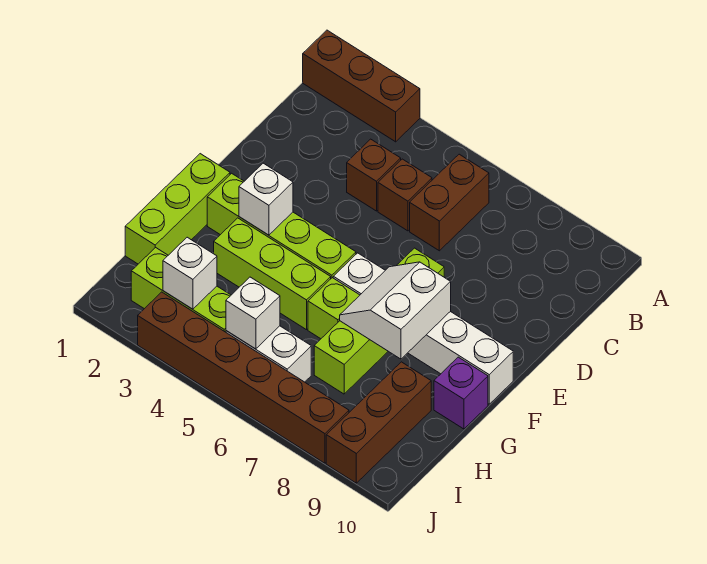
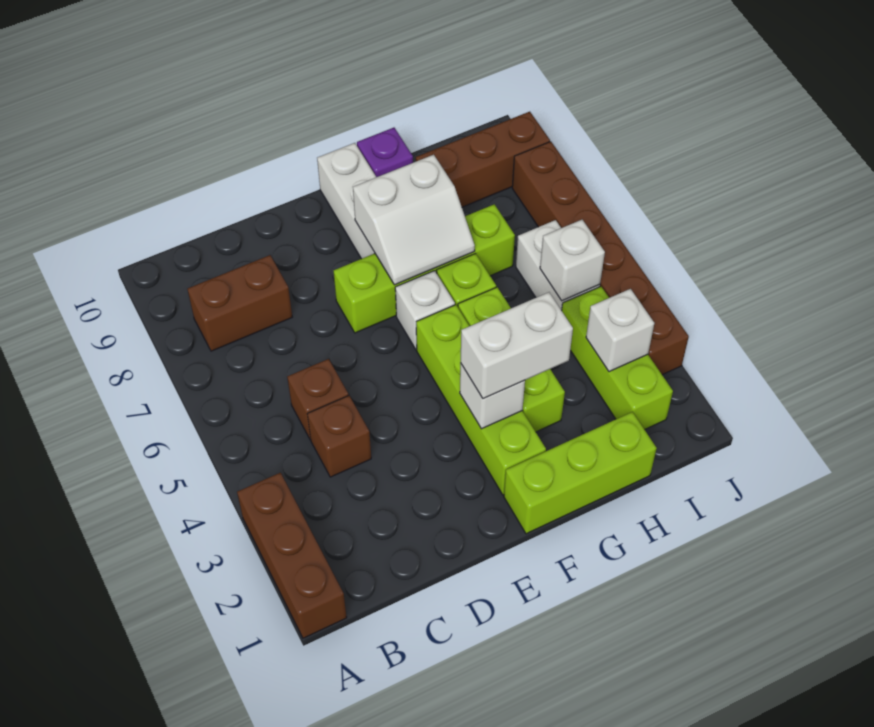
brown brick B6:C6 level 1 -> brown brick B8:C8 level 1
none -> white brick F3:G3 level 3

